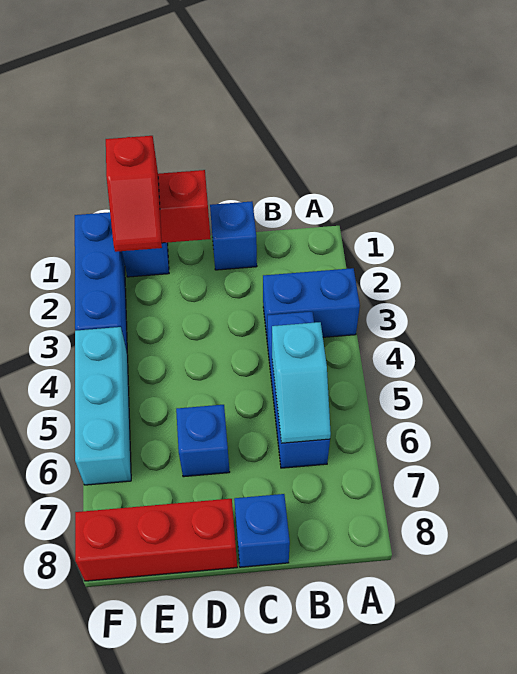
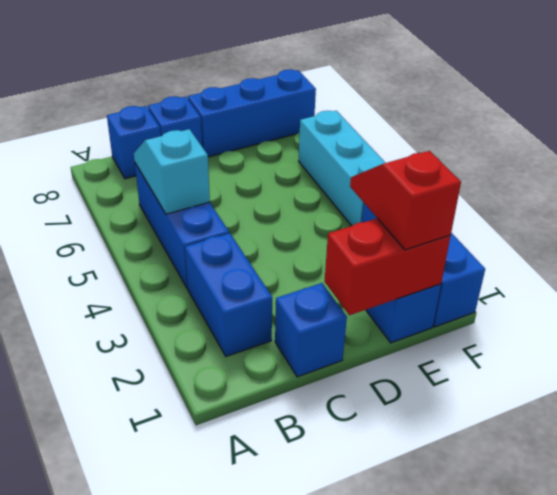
blue brick A3:B3 level 1 -> blue brick B2:B3 level 1
blue brick D6 level 1 -> blue brick B8 level 1
red brick D8:F8 level 1 -> blue brick D8:F8 level 1

